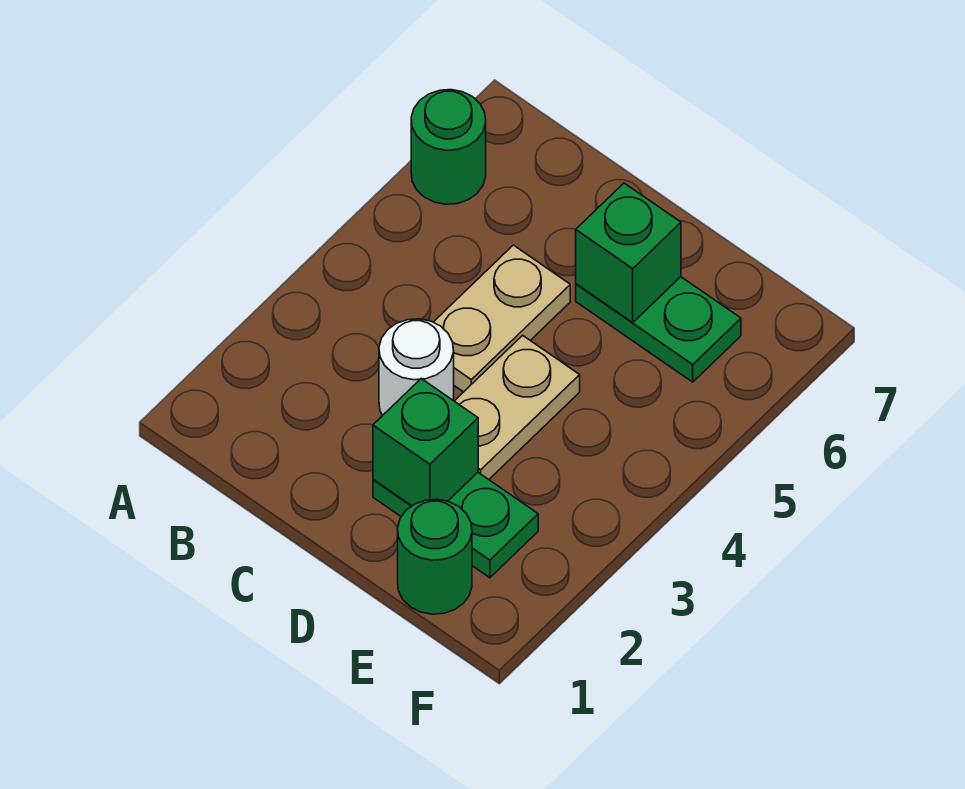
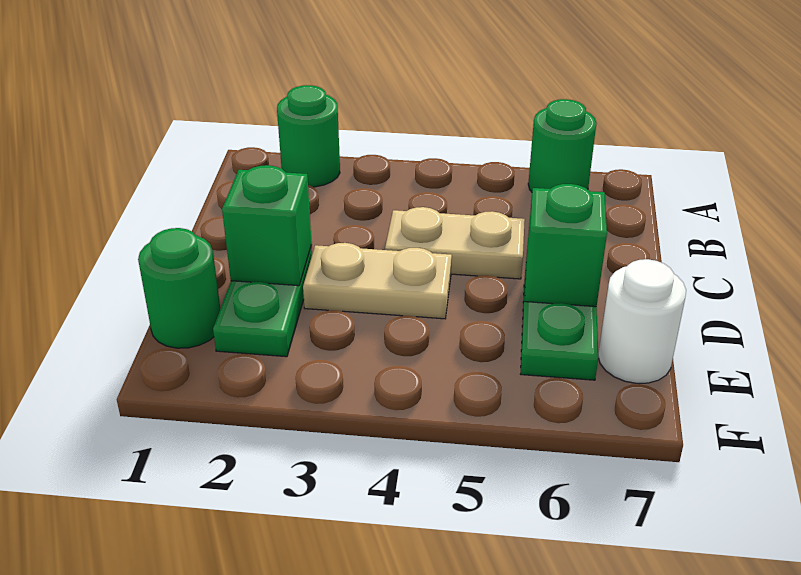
none -> green round brick A2 level 1
white round brick C3 level 1 -> white round brick E7 level 1

